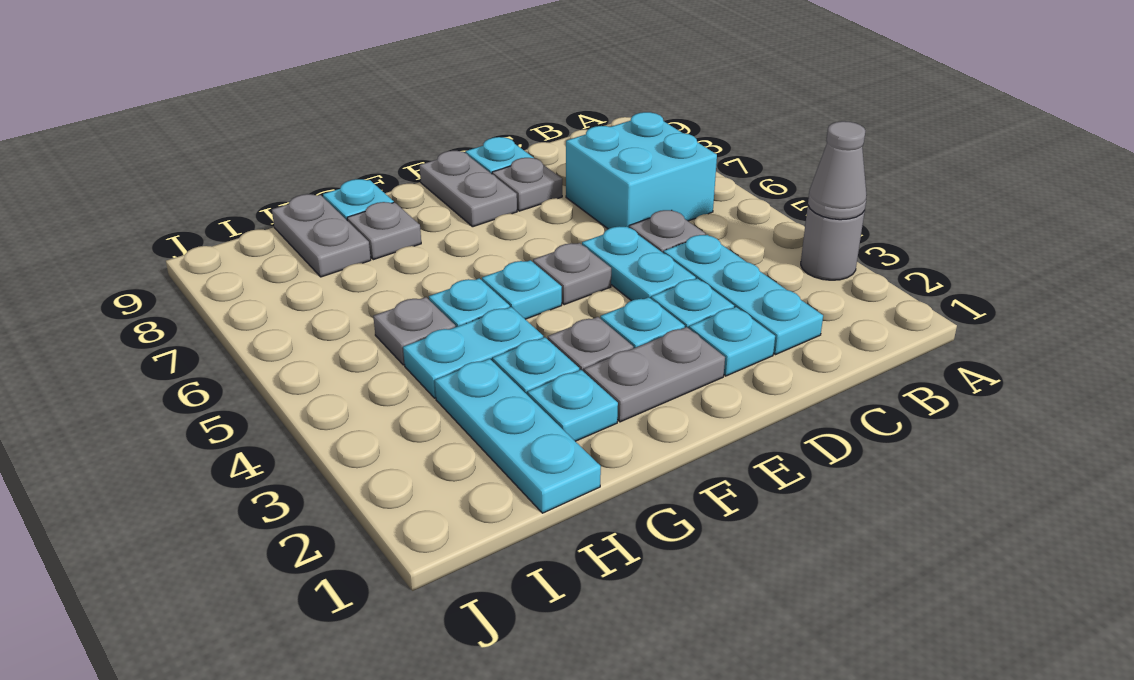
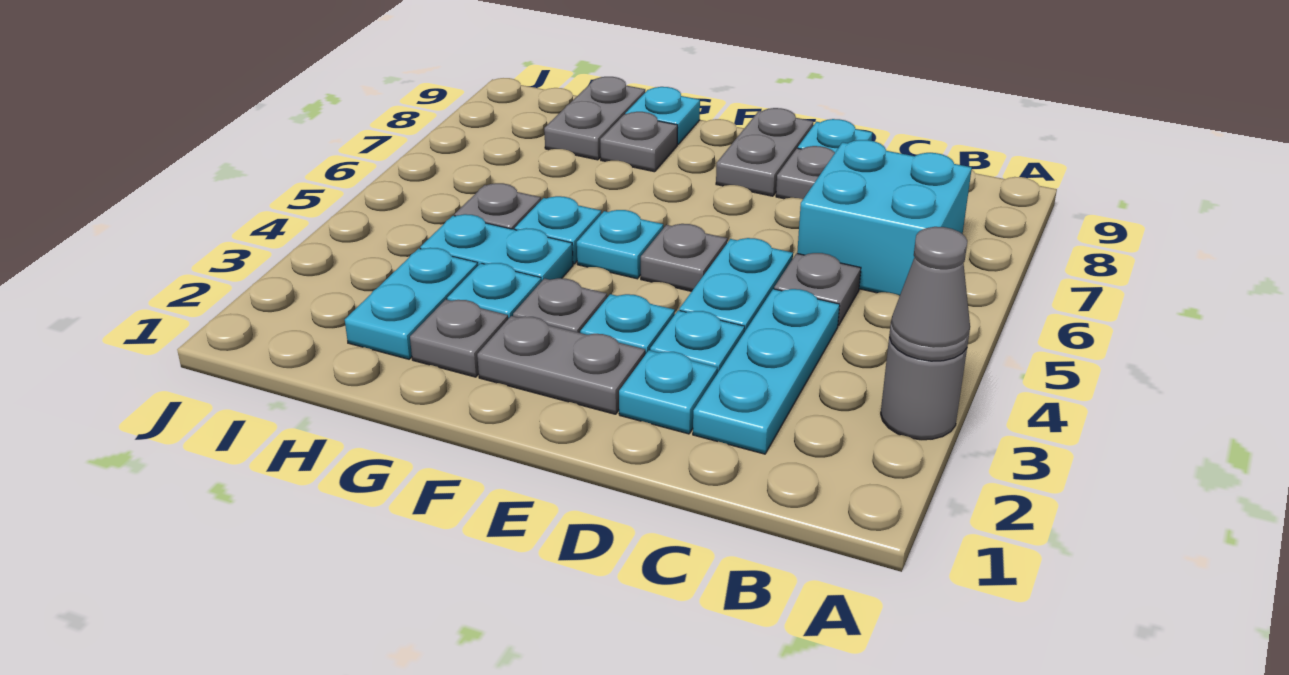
cyan plate G2 level 1 -> grey plate G2 level 1
cyan plate H1:H3 level 1 -> cyan plate H2:H3 level 1

